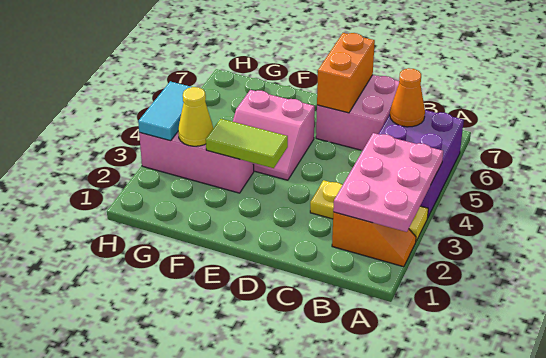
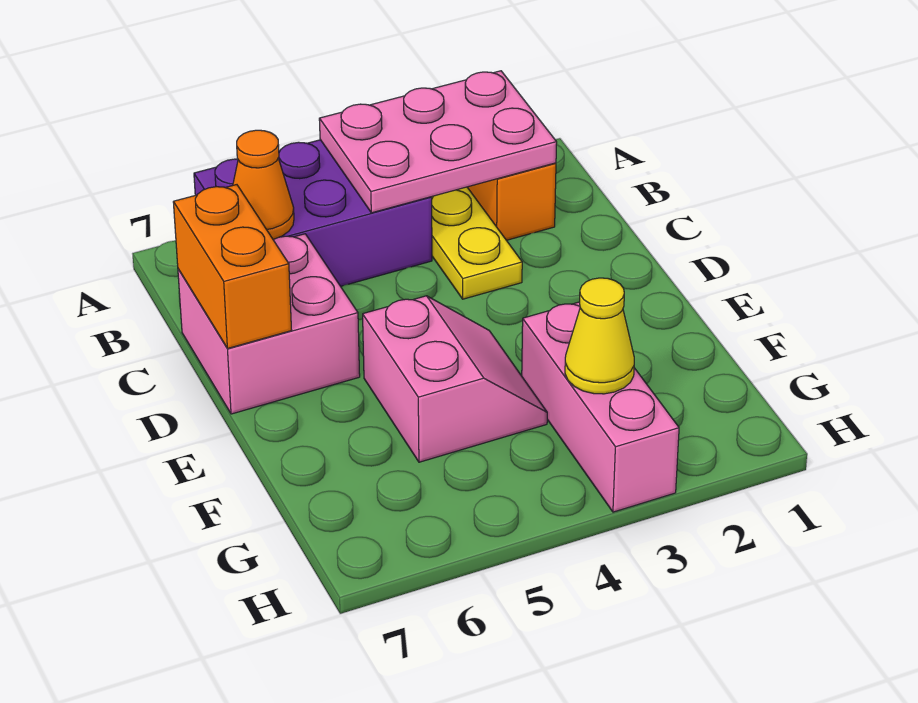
orange brick D6:D7 level 2 -> orange brick C7:D7 level 2
lime tile E3:F3 level 2 -> none
cyan tile H3:H4 level 2 -> none

